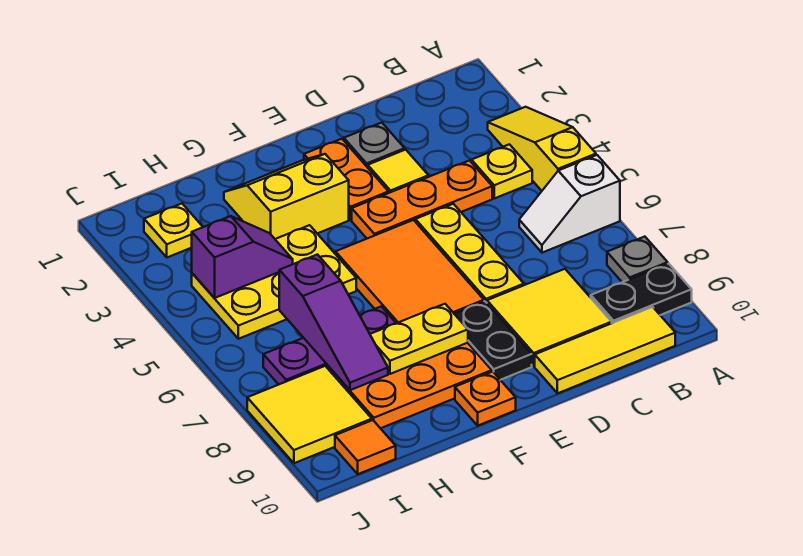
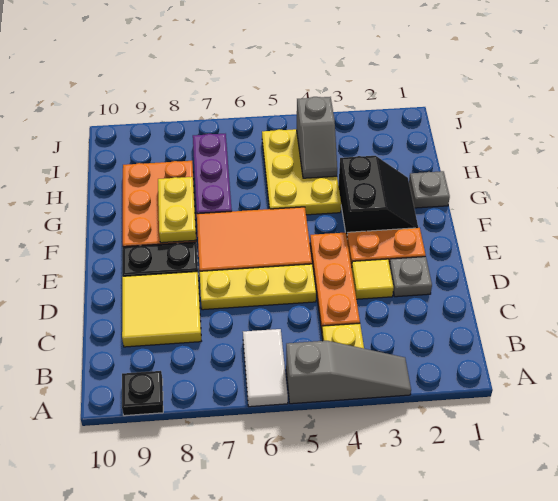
yellow slope A3:A5 level 1 top 5 -> grey slope A3:A5 level 1 top 5
white slope A6:B6 level 1 top A -> white tile A6:B6 level 1
grey plate A8 level 1 -> grey plate G1 level 1
black plate A9:B9 level 1 -> black plate A9 level 1
yellow tile B10:D10 level 1 -> none
yellow slope F2:G3 level 1 top 3 -> black slope F2:G3 level 1 top 3
orange plate F10 level 1 -> none
purple slope H4:I4 level 2 top I -> grey slope H4:I4 level 2 top I
purple slope H6:H8 level 2 top 6 -> none
yellow plate I2 level 1 -> none
yellow tile I8:J9 level 1 -> none
orange tile I10 level 1 -> none

